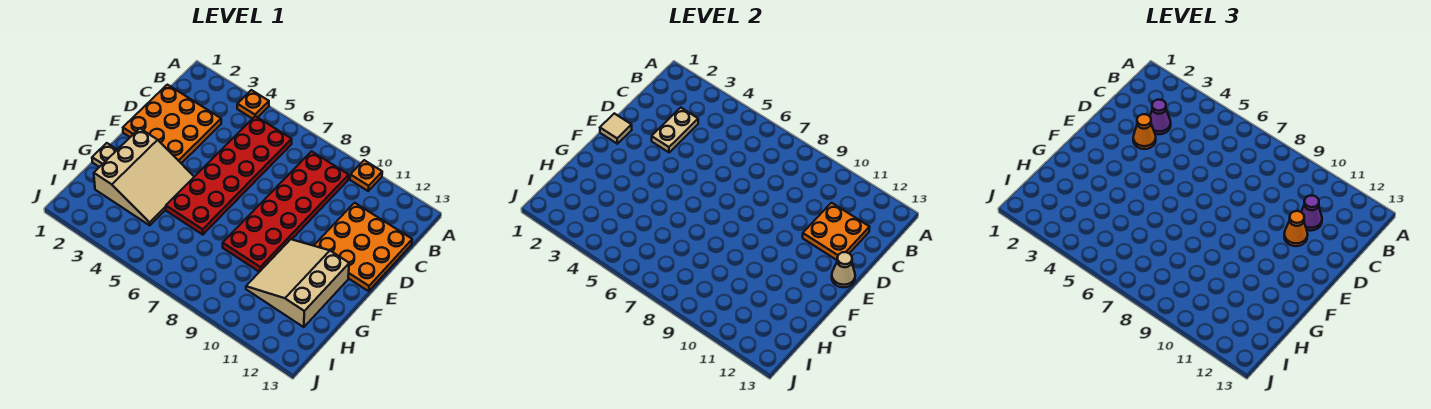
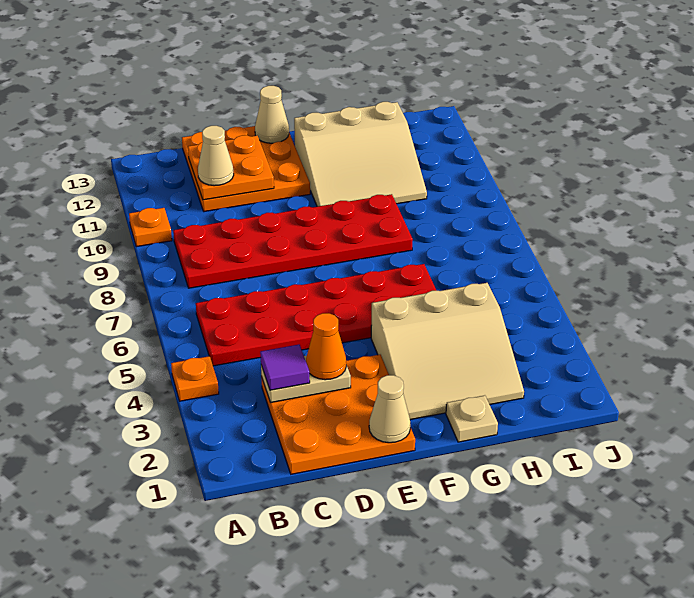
purple cone C3 level 3 -> purple tile C3 level 3
purple cone C11 level 3 -> tan cone C11 level 3
orange cone D11 level 3 -> none
tan tile E1 level 2 -> tan cone E1 level 2
tan slope F2:H4 level 1 top 2 -> tan slope F2:H4 level 1 top 4

